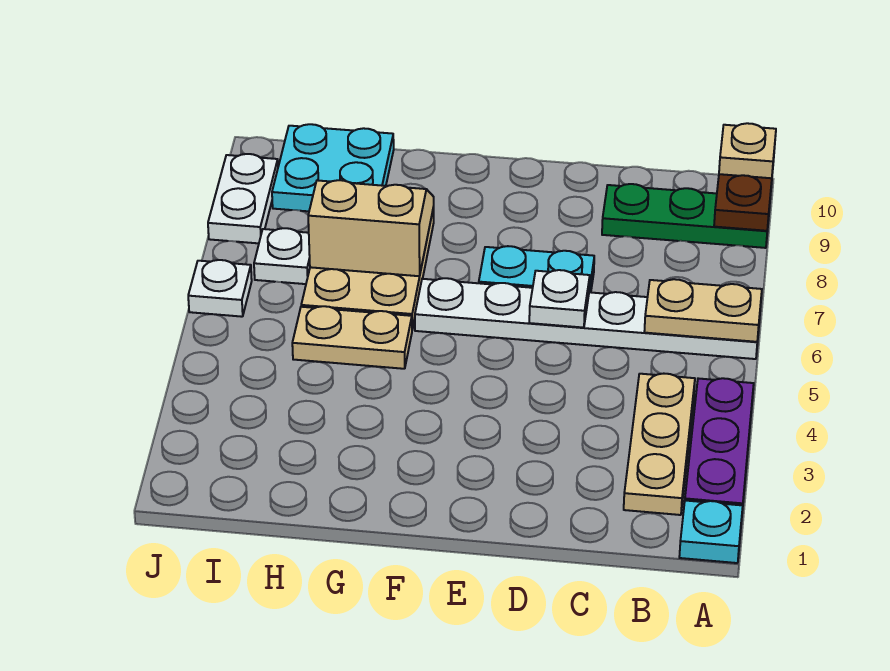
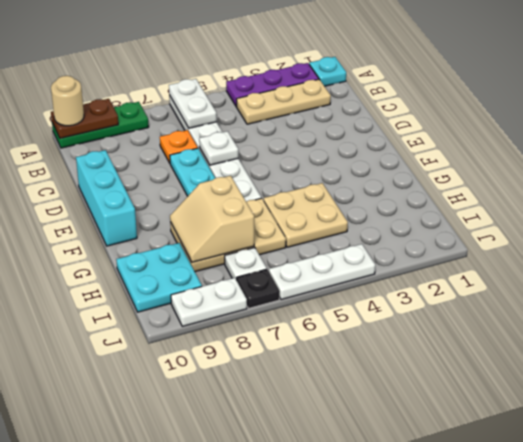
tan plate A6:B6 level 2 -> white plate A6:B6 level 2
green plate A9:C9 level 1 -> green plate A8:A10 level 1
tan plate A10 level 3 -> tan round brick A10 level 3
none -> orange plate C7 level 1
none -> cyan brick D10:F10 level 1
tan plate G5:H5 level 1 -> tan plate G4:H5 level 1
white plate J6 level 1 -> white plate J4:J6 level 1
none -> black plate J7 level 1

